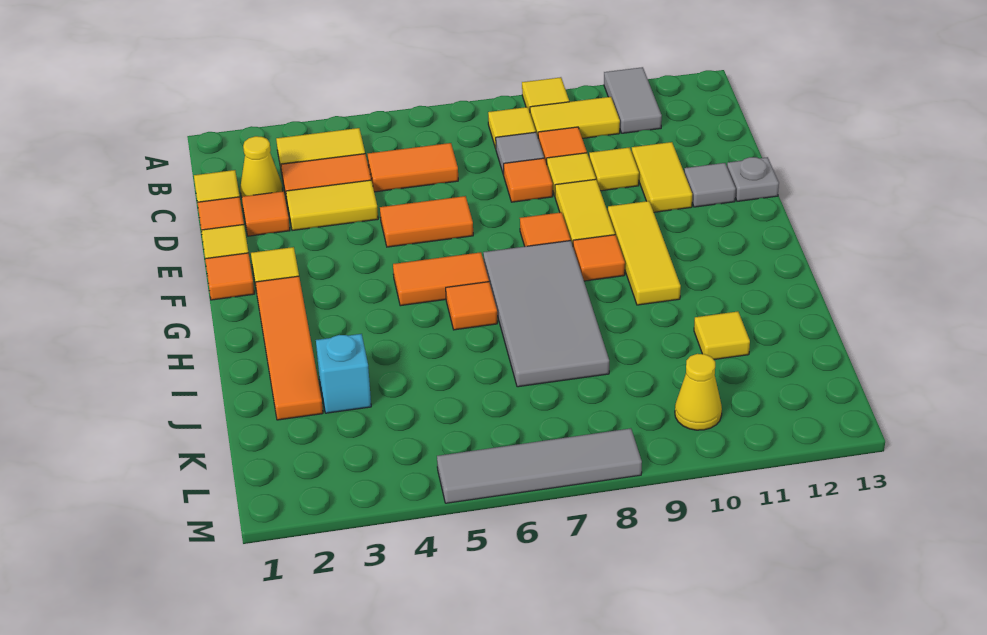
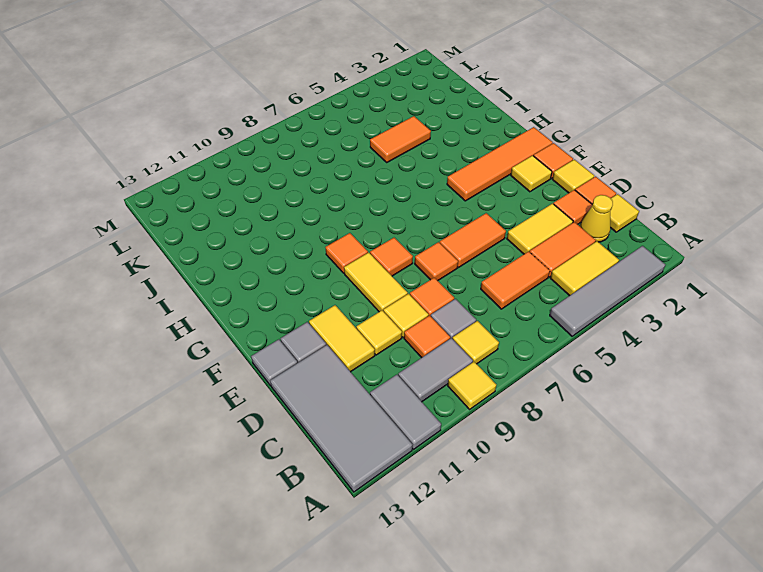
yellow tile B9:B10 level 1 -> grey tile B9:B10 level 1
grey plate E13 level 1 -> grey tile E13 level 1
yellow tile F10:H10 level 1 -> none
orange tile G2:J2 level 1 -> orange tile G1:G4 level 1
orange tile G5:G6 level 1 -> orange tile J4:J5 level 1
grey tile G7:J8 level 1 -> grey tile A12:D13 level 1
orange tile H6 level 1 -> orange tile E7 level 1
cyan brick J3 level 1 -> none
yellow tile J11 level 1 -> none
yellow cone L10 level 1 -> none
grey tile M5:M8 level 1 -> grey tile A2:A5 level 1

